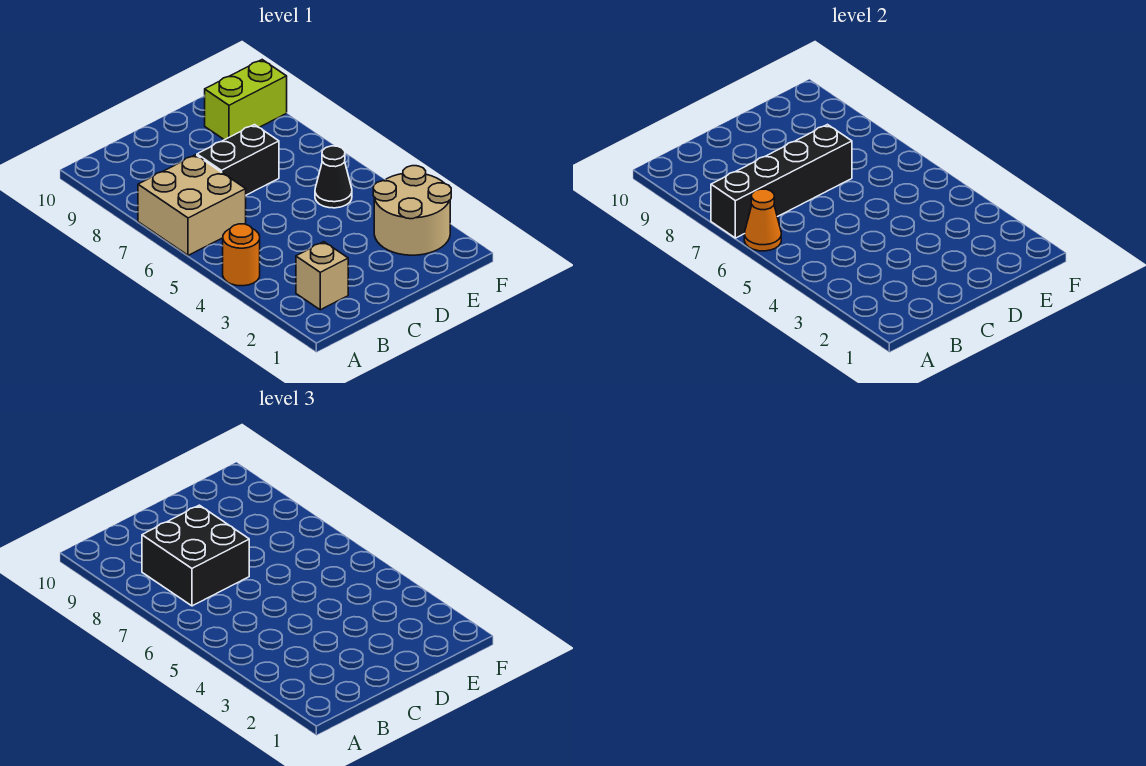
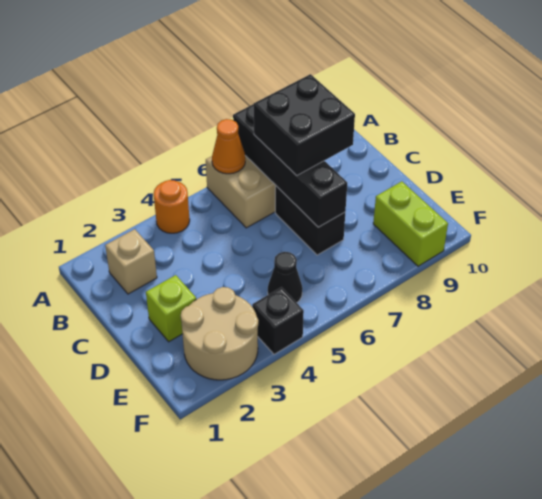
none -> lime brick D2 level 1
none -> black brick F4 level 1

